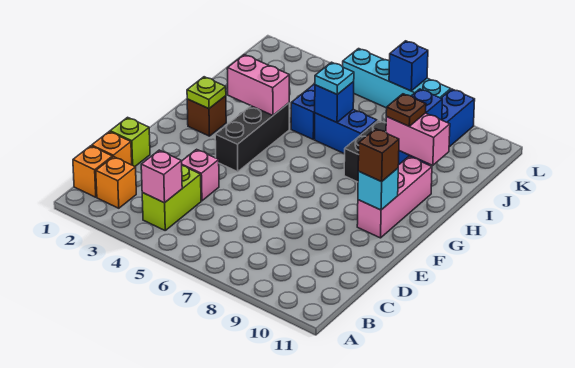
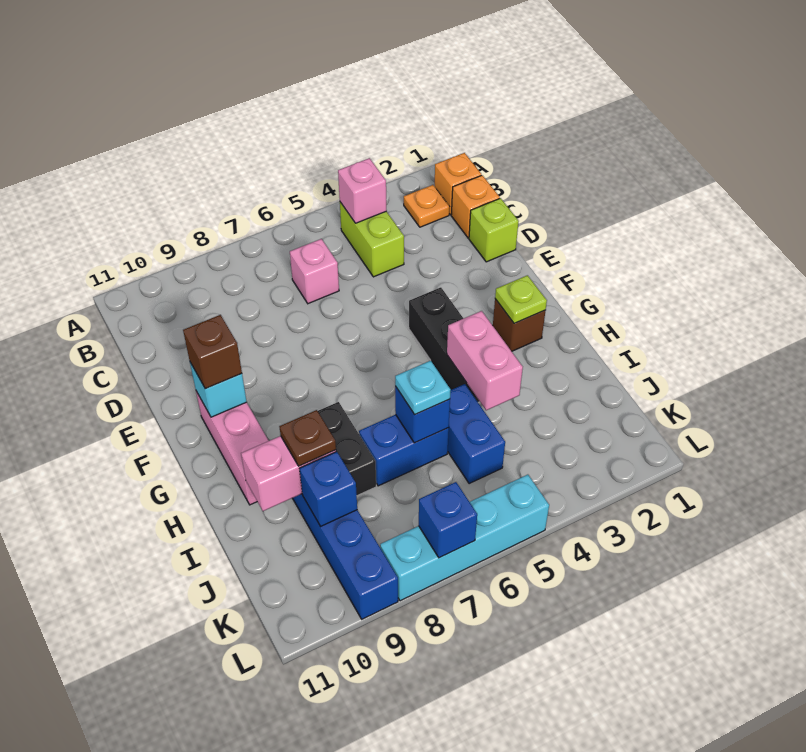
orange brick B2 level 1 -> orange plate B2 level 1
pink brick D4 level 1 -> pink brick C6 level 1
pink brick H3:H4 level 2 -> pink brick H4:I4 level 2

